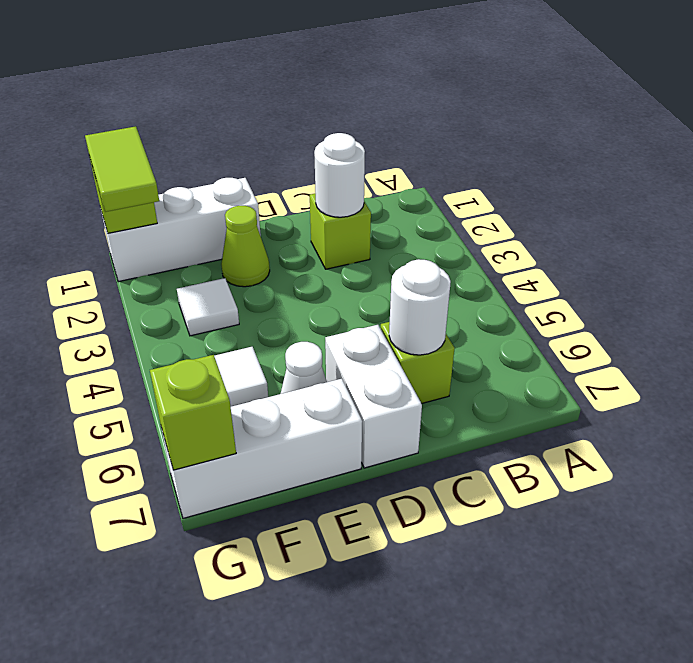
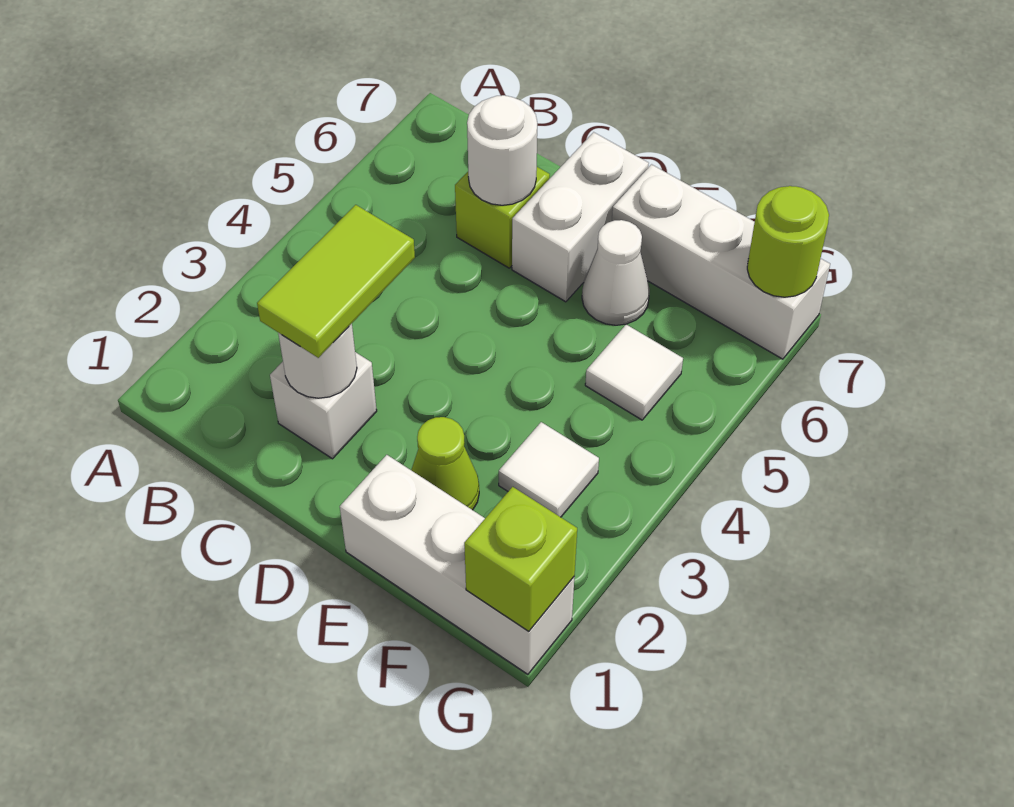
lime brick C2 level 1 -> white brick C2 level 1
lime tile G1:G2 level 3 -> lime tile C2:C3 level 3
lime brick G7 level 2 -> lime round brick G7 level 2

